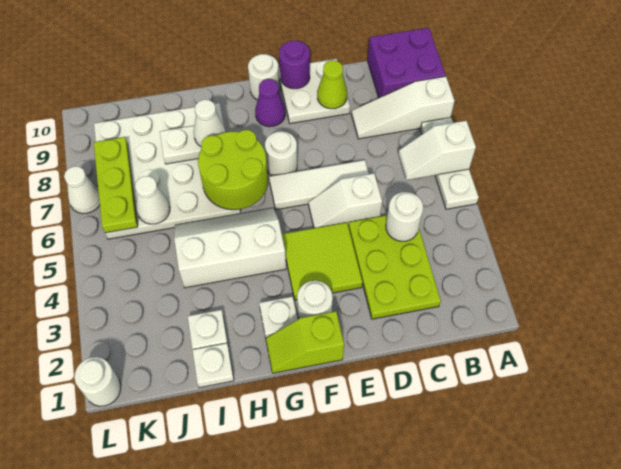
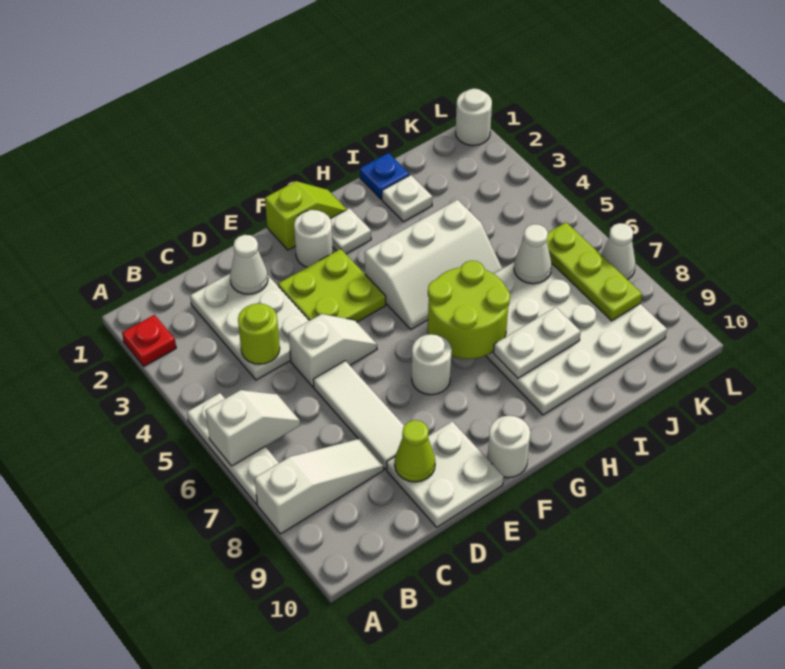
none -> red plate A2 level 1
purple brick A9:B10 level 1 -> none
lime plate C2:D4 level 1 -> white plate C2:D4 level 1
white round brick C4 level 2 -> lime round brick C4 level 2
white tile D6:F6 level 1 -> white tile D6:D8 level 1
lime tile E3:F4 level 1 -> lime plate E3:F4 level 1
purple round brick E10 level 2 -> none
purple cone F9 level 1 -> none
white cone H8 level 3 -> white cone D2 level 2
white plate I1 level 1 -> blue plate I1 level 1

